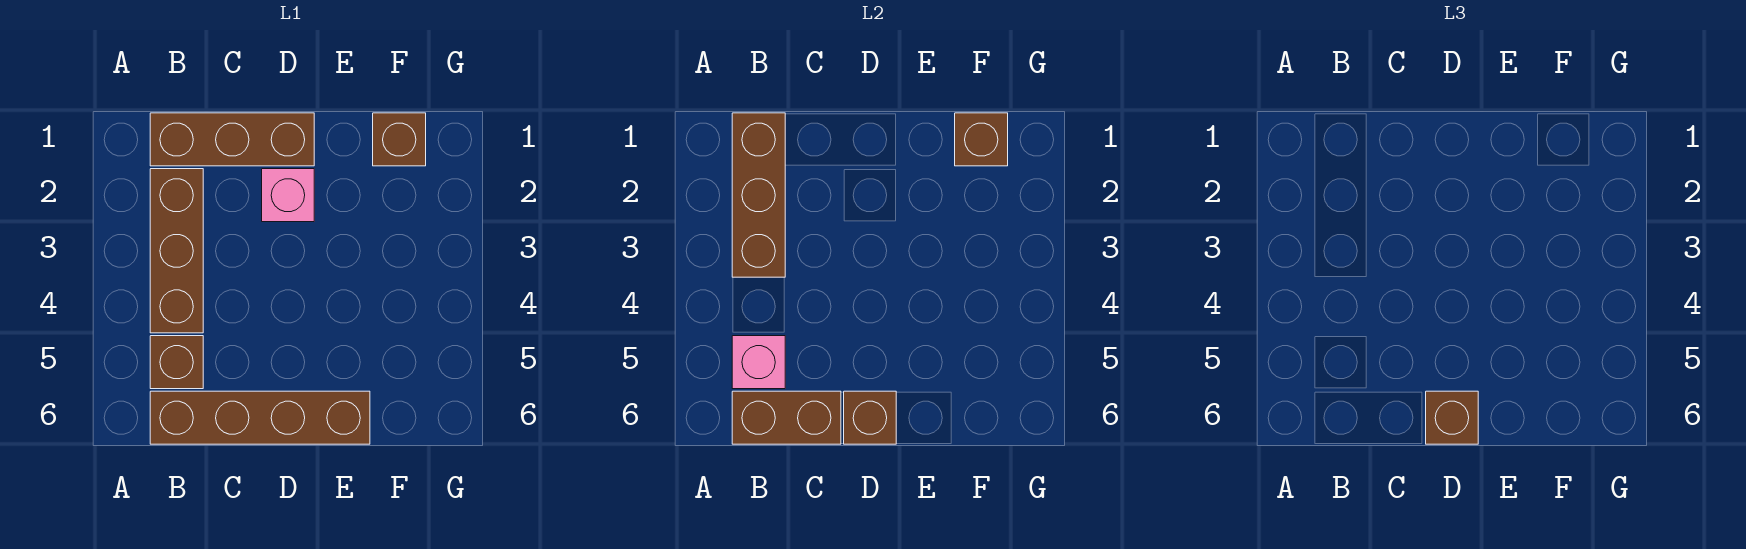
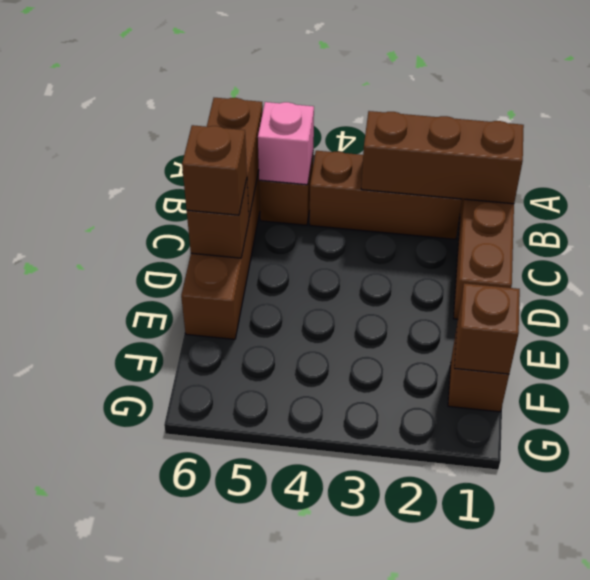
pink brick D2 level 1 -> none

